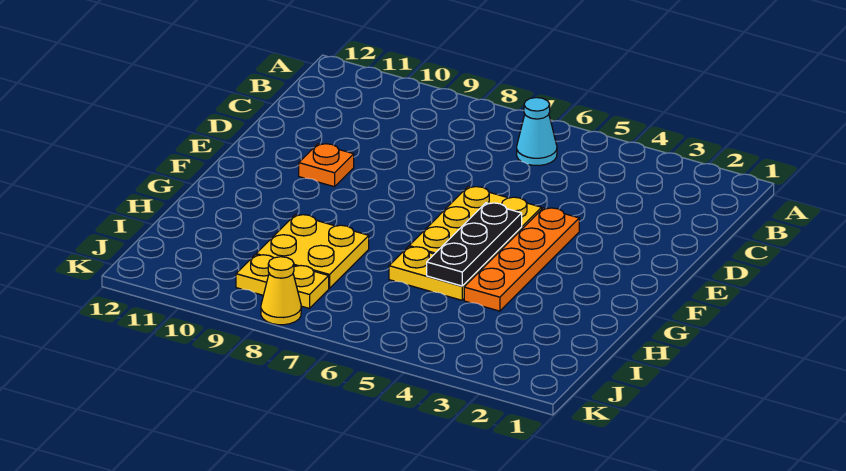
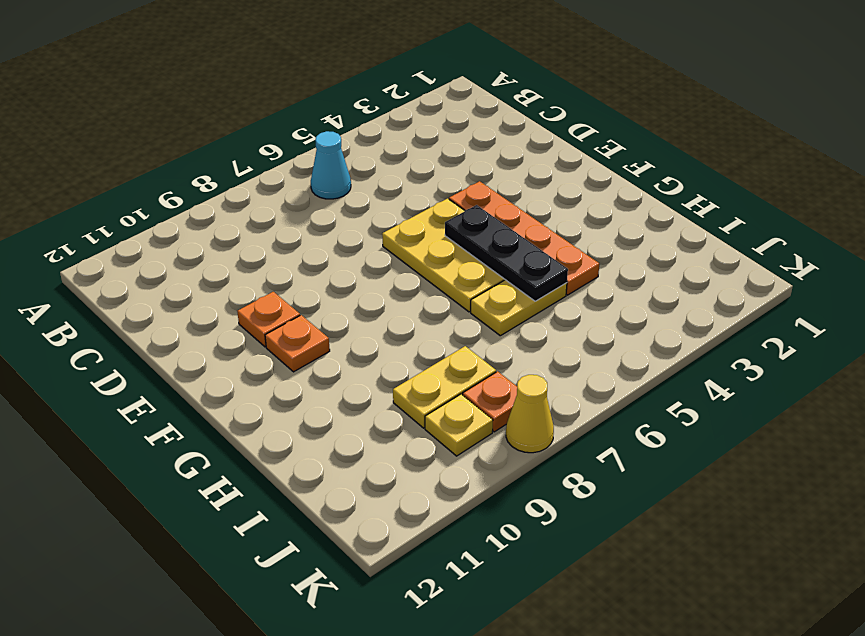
none -> orange plate F10 level 1
yellow plate H8:I9 level 1 -> yellow plate I8:I9 level 1
yellow plate J8 level 1 -> orange plate J8 level 1

